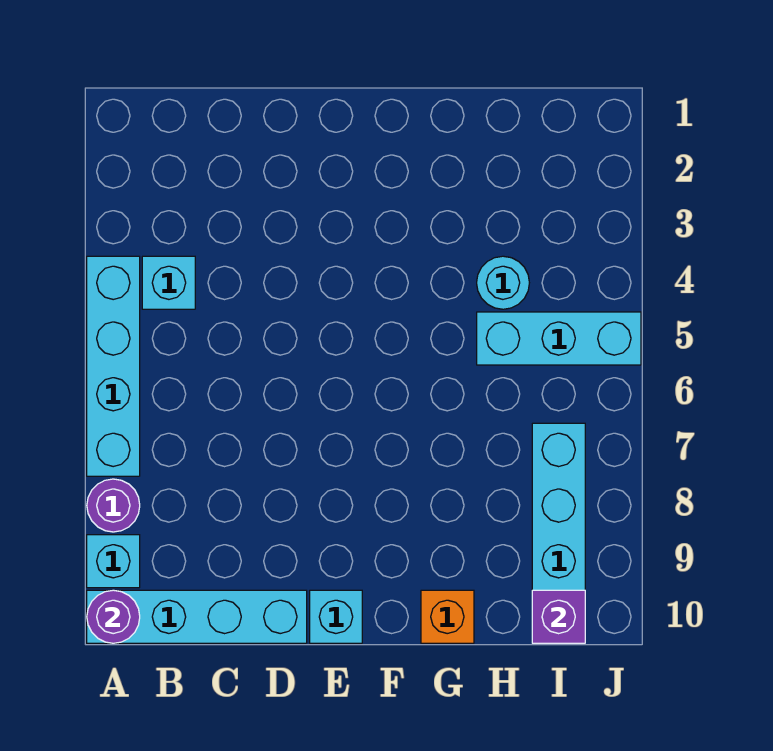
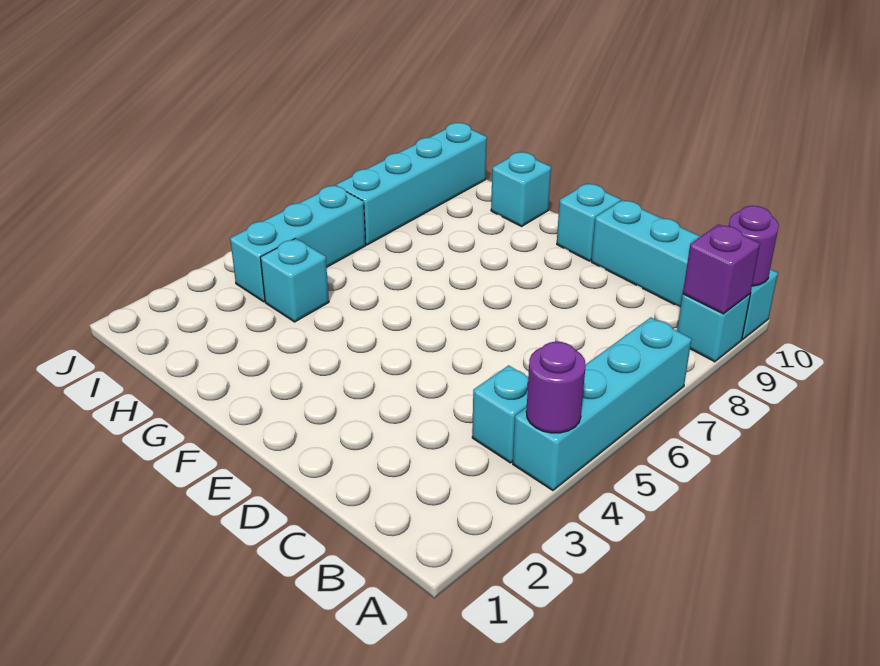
purple round brick A8 level 1 -> purple round brick A4 level 2
orange brick G10 level 1 -> cyan brick G10 level 1
cyan round brick H4 level 1 -> cyan brick H4 level 1
cyan brick H5:J5 level 1 -> cyan brick I4:I6 level 1
purple brick I10 level 2 -> purple brick A9 level 2

